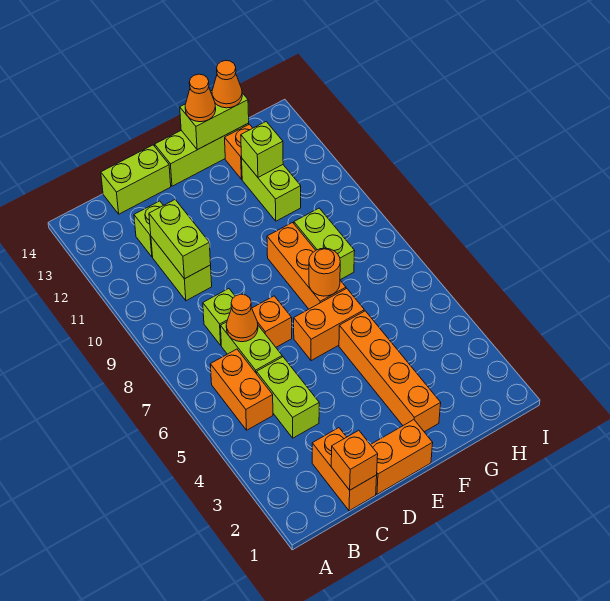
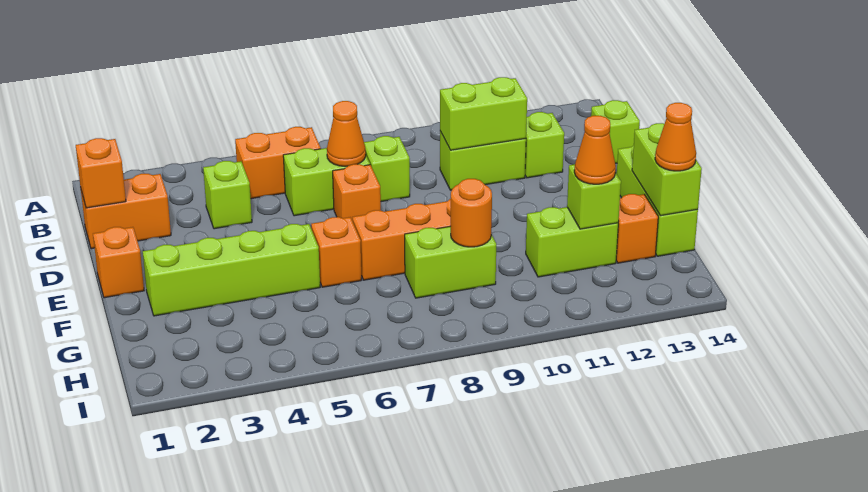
lime brick C4:C5 level 1 -> lime brick C4 level 1
lime brick C14:D14 level 1 -> lime brick C14 level 1
orange brick D1:E1 level 1 -> orange brick E1 level 1
orange brick E6:F6 level 1 -> orange brick F6 level 1
orange brick F2:F5 level 1 -> lime brick F2:F5 level 1
orange round brick F7 level 2 -> orange round brick G9 level 2
orange cone F14 level 3 -> orange cone G12 level 3

